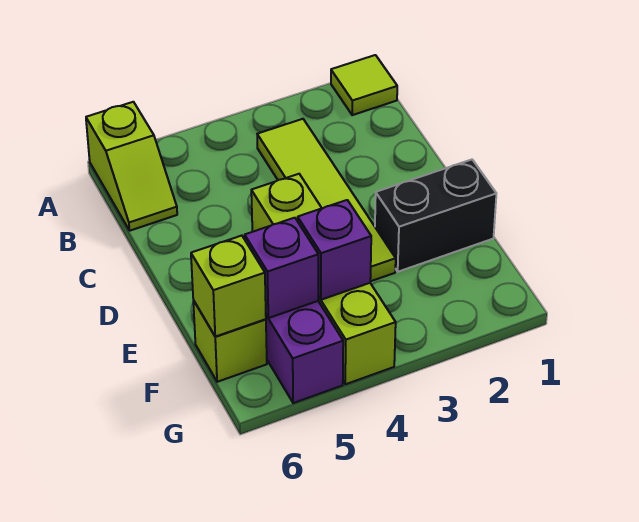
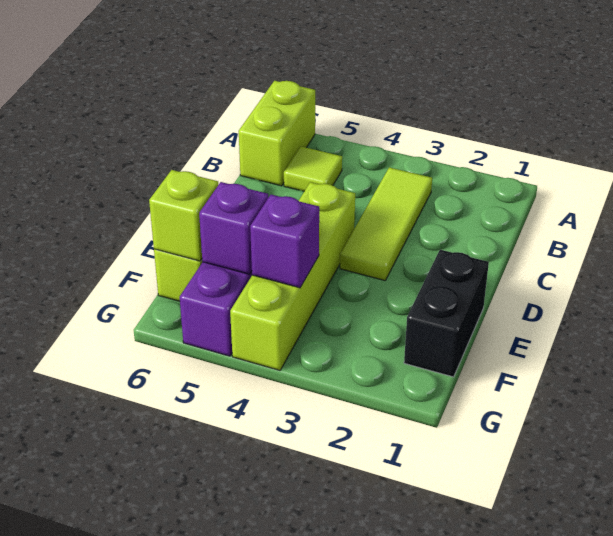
lime tile A1 level 1 -> lime tile B5 level 1
lime slope A6:B6 level 1 top A -> lime brick A6:B6 level 1
lime tile B3:E3 level 1 -> lime tile B3:D3 level 1
black brick E1:E2 level 1 -> black brick E1:F1 level 1

